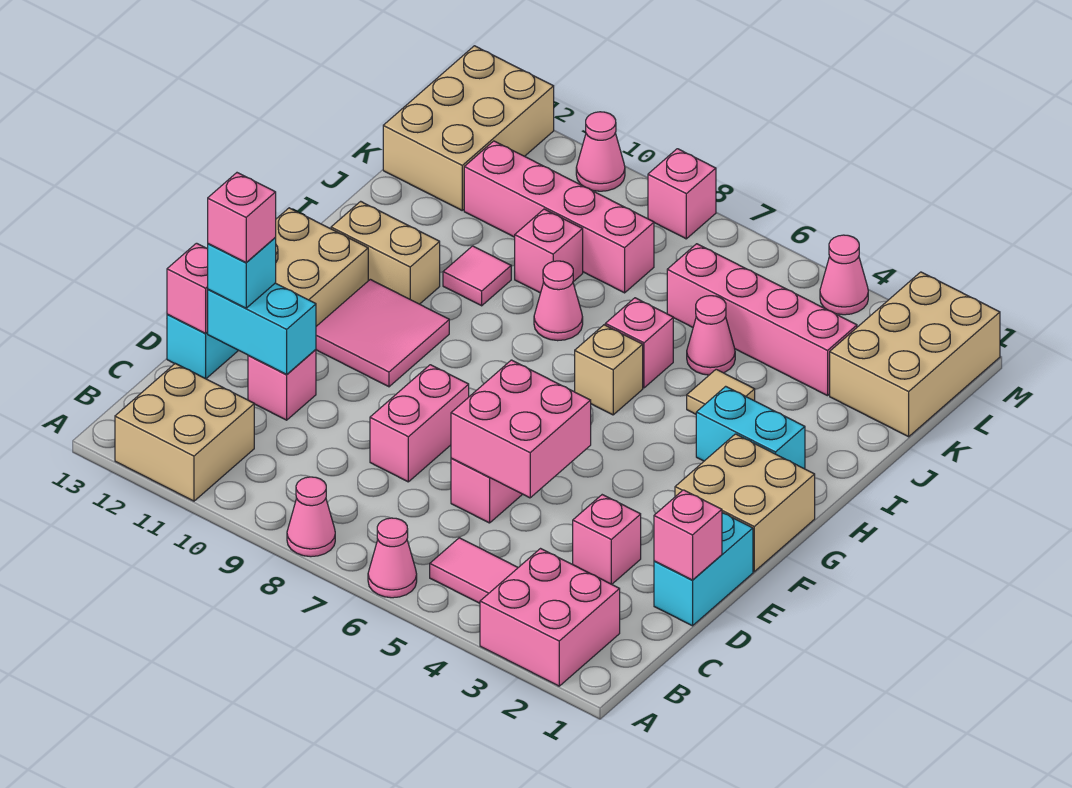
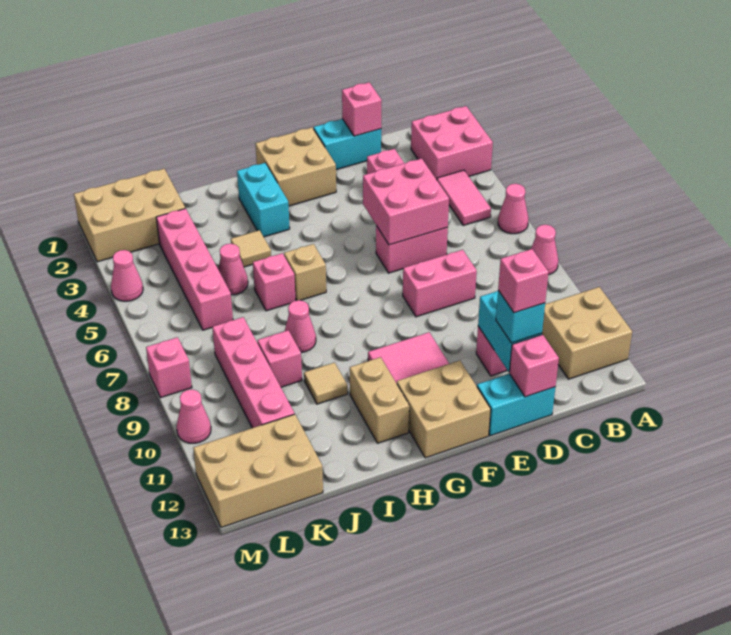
pink tile I10 level 1 -> tan tile I10 level 1

